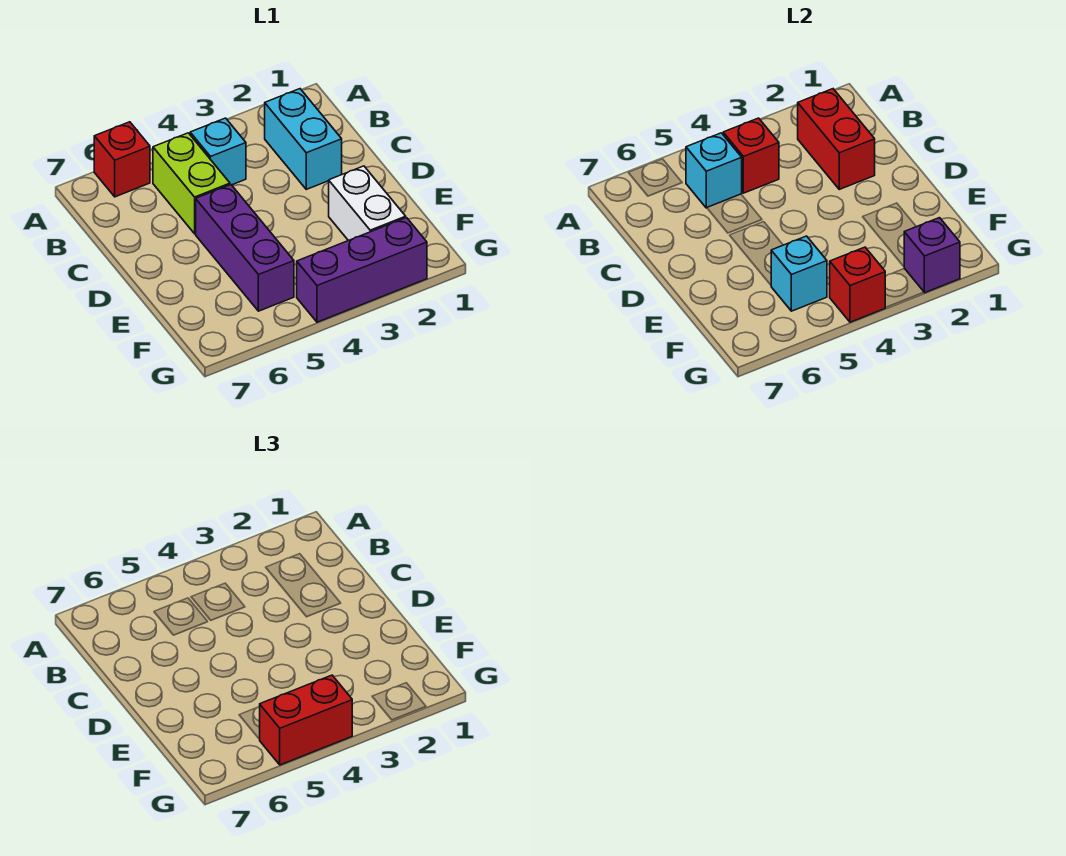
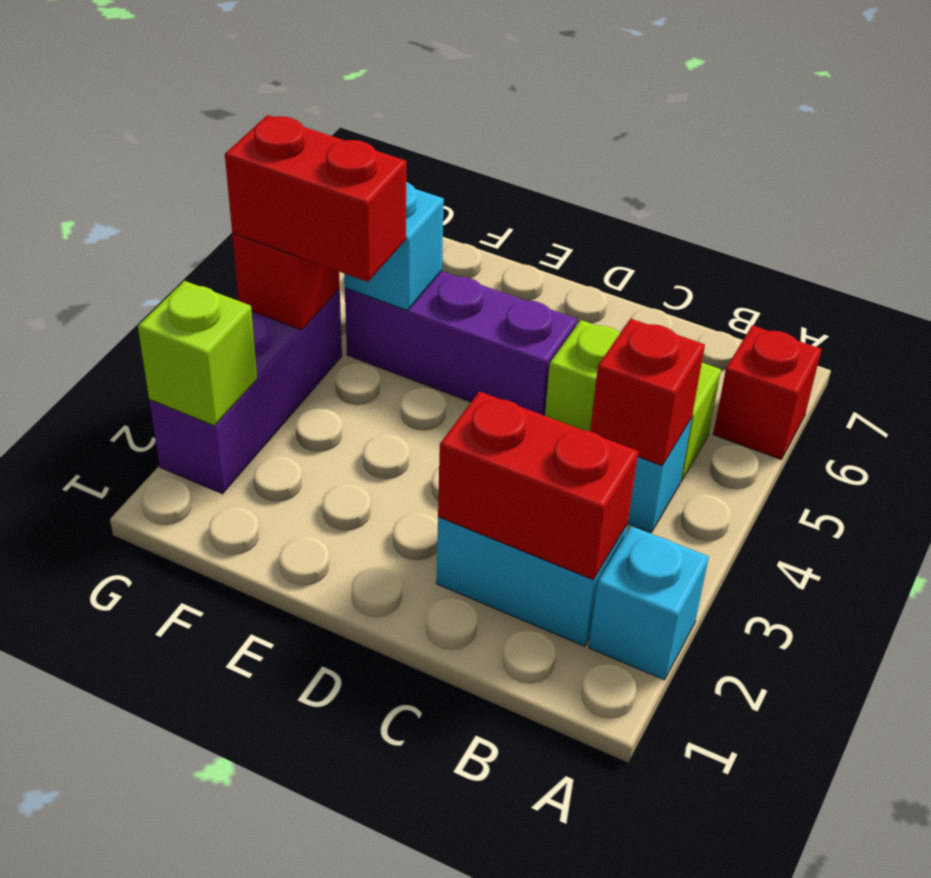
cyan brick B5 level 2 -> cyan brick A2 level 1
white brick E2:F2 level 1 -> none
purple brick G2 level 2 -> lime brick G2 level 2
red brick G4:G5 level 3 -> red brick F4:G4 level 3

